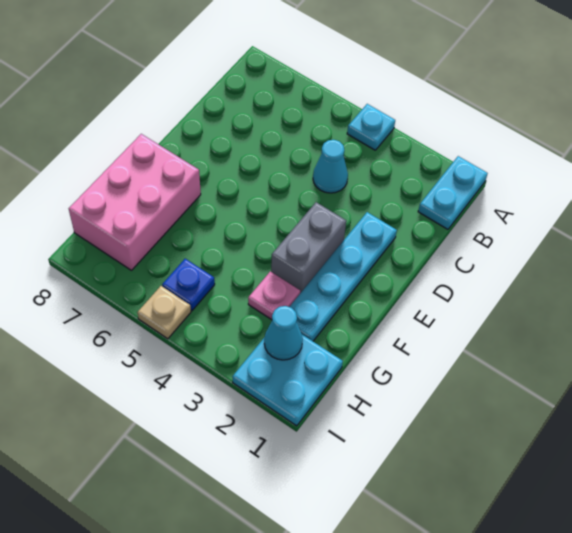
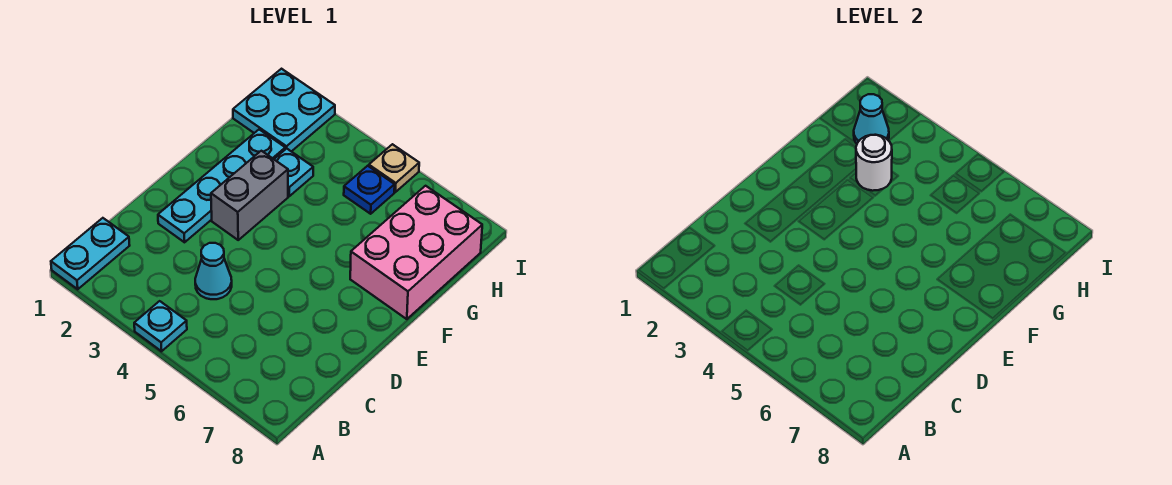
pink plate G3 level 1 -> cyan plate G3 level 1
none -> white round brick G3 level 2

